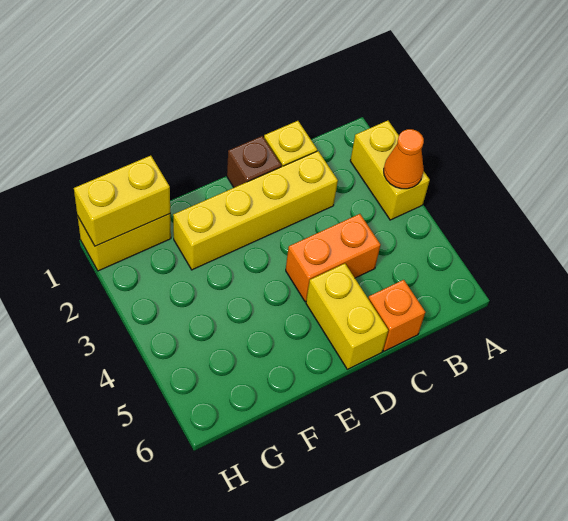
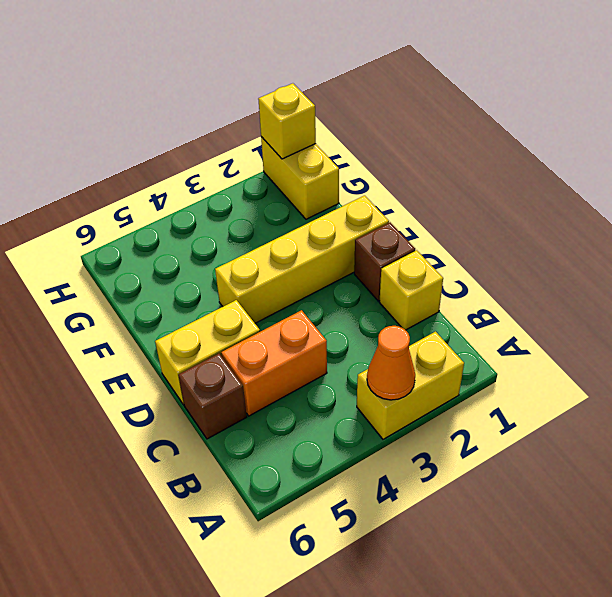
yellow brick C2:F2 level 1 -> yellow brick E1:E4 level 1
orange brick C4:D4 level 1 -> orange brick C4:C5 level 1
orange brick C6 level 1 -> brown brick C6 level 1
yellow brick G1:H1 level 2 -> yellow brick H1 level 2

